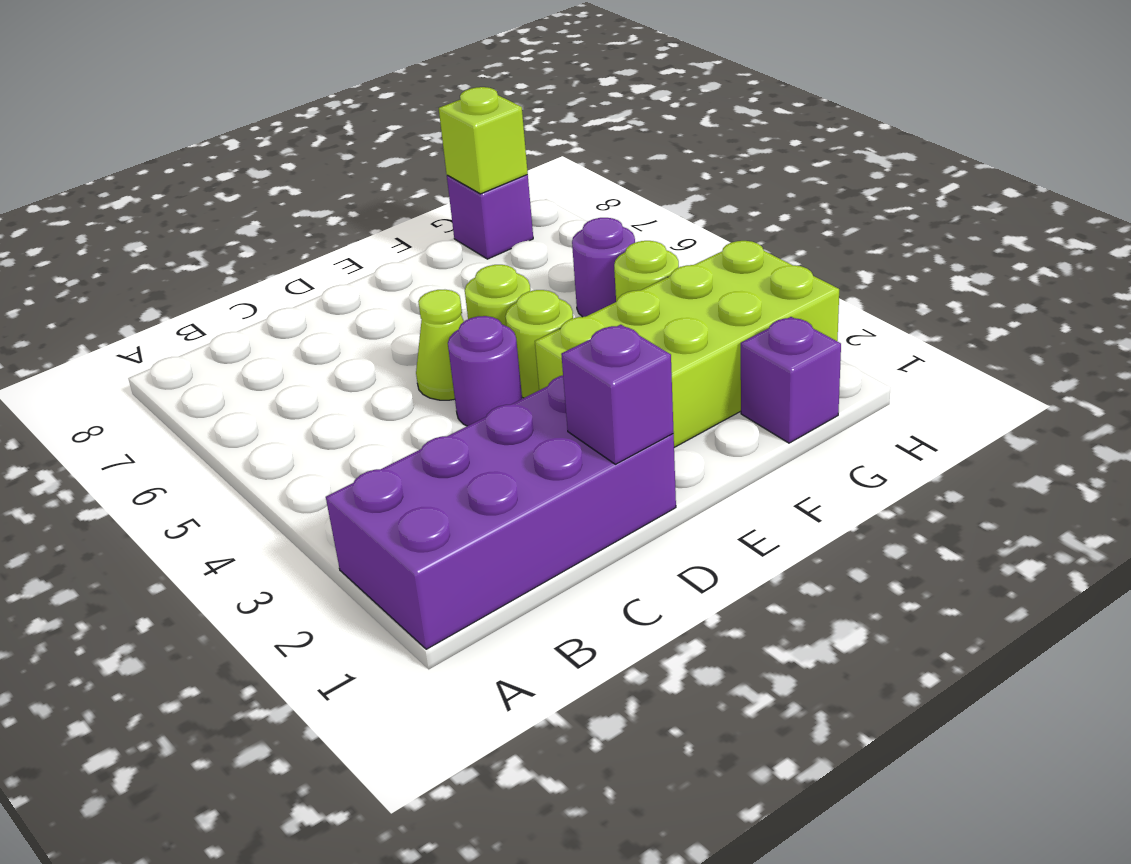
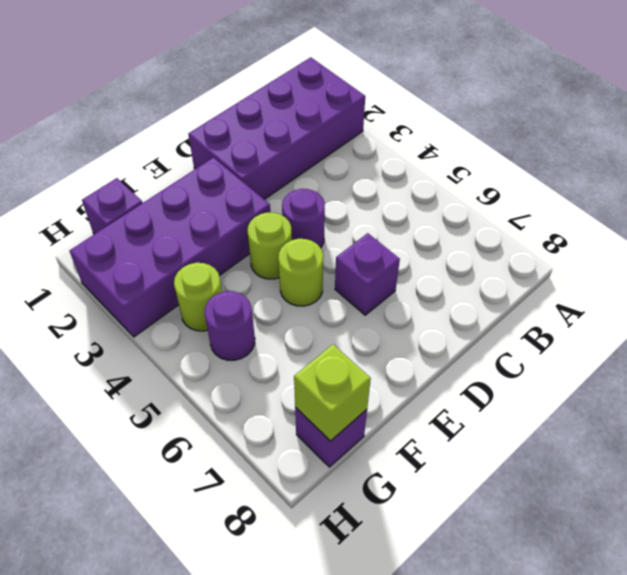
purple brick D1 level 2 -> purple brick D6 level 1
lime cone D5 level 1 -> none
lime brick E2:H3 level 1 -> purple brick E2:H3 level 1

